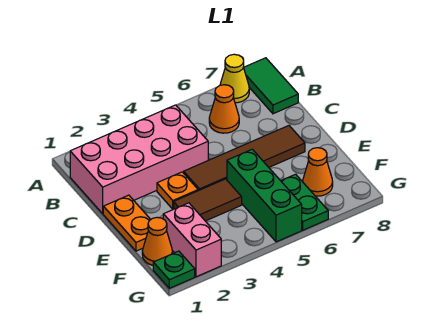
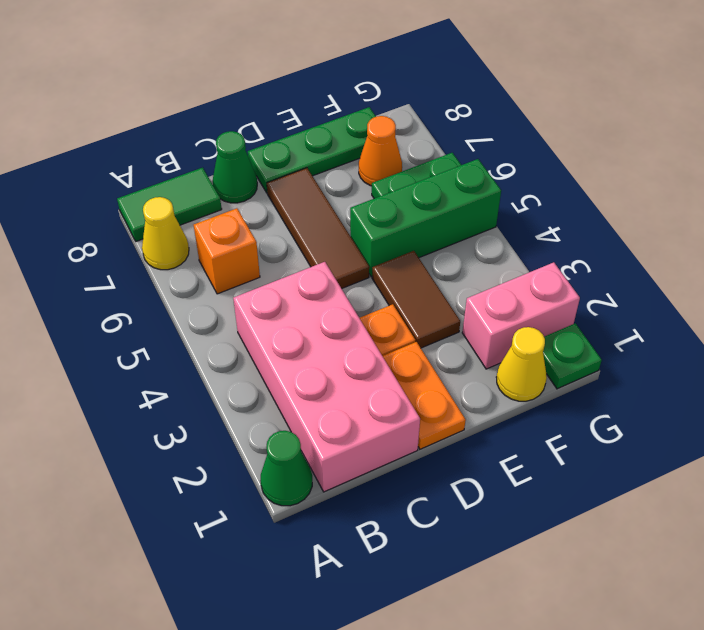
none -> green cone A1 level 1
orange cone B6 level 1 -> orange brick B6 level 1
none -> green cone C8 level 1
orange plate D1:E1 level 1 -> orange plate D1:D2 level 1
brown tile D4:D7 level 1 -> brown tile D5:D7 level 1
none -> green plate D8:F8 level 1
orange cone F1 level 1 -> yellow cone F1 level 1

